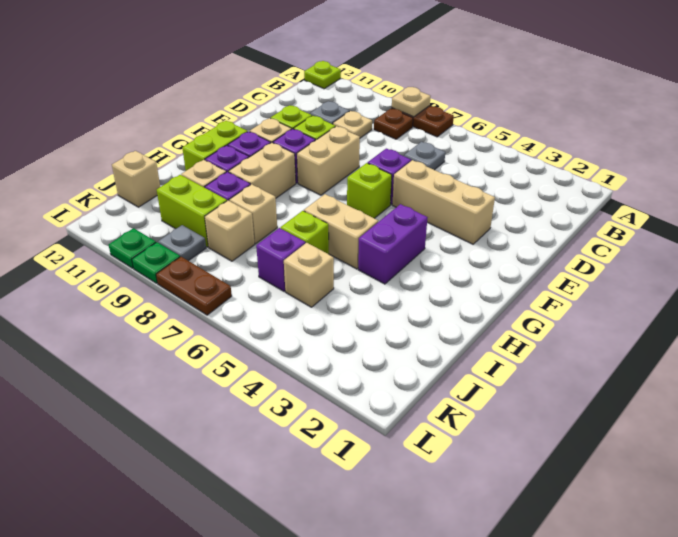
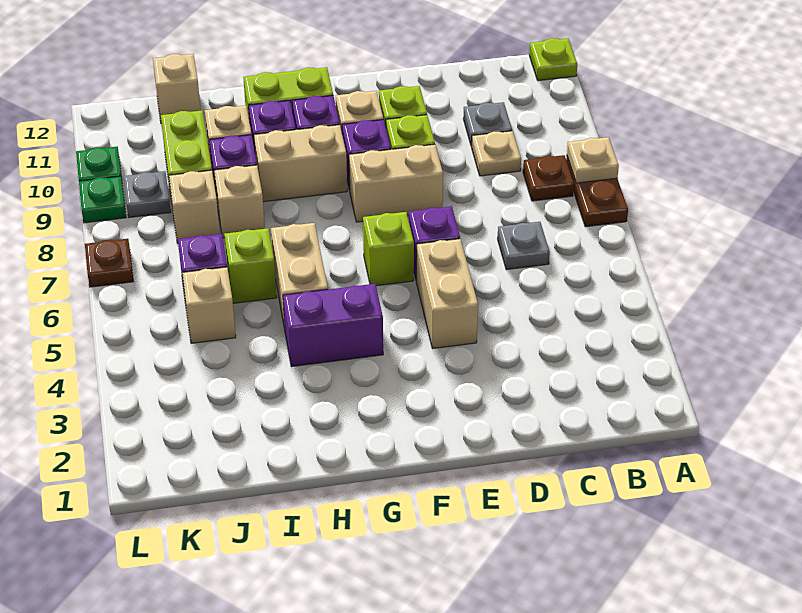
tan brick E3:E5 level 1 -> tan brick E4:E5 level 1
brown plate L7:L8 level 1 -> brown plate L7 level 1

